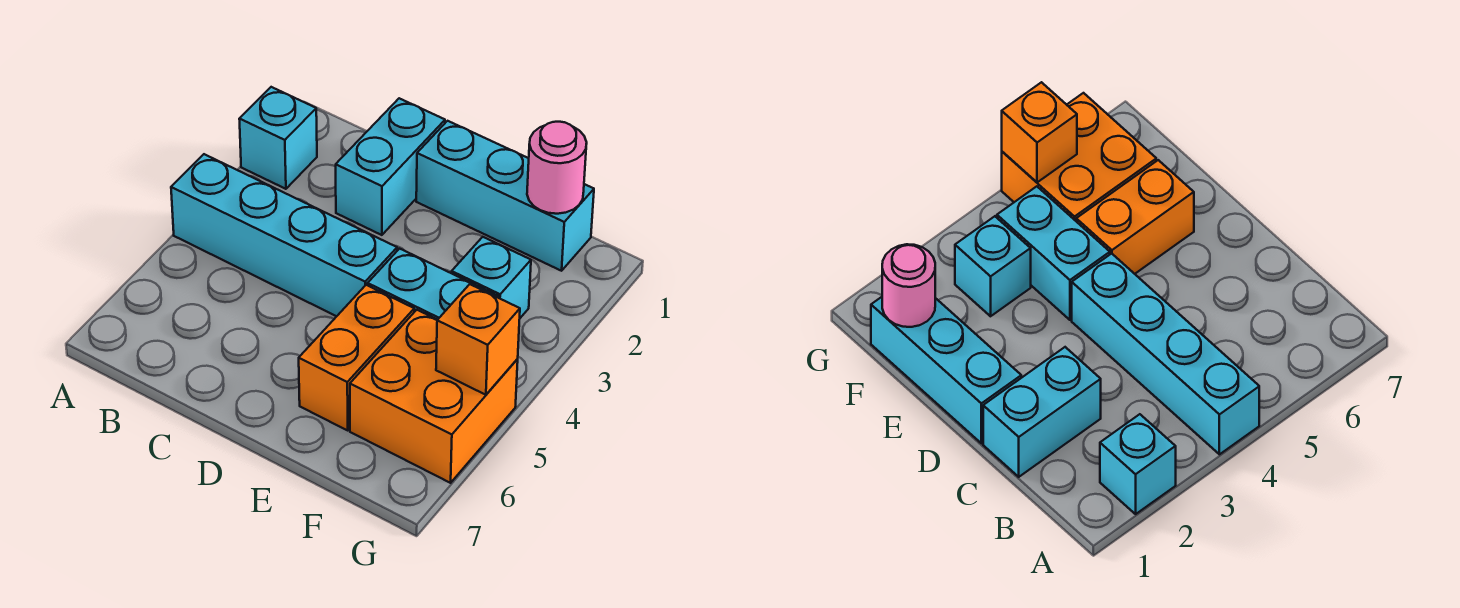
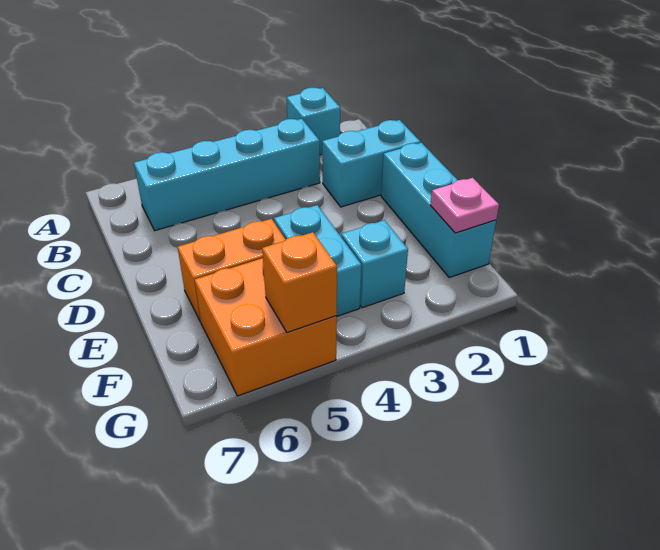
cyan brick A4:D4 level 1 -> cyan brick B3:B6 level 1
pink round brick F1 level 2 -> pink plate F1 level 2

